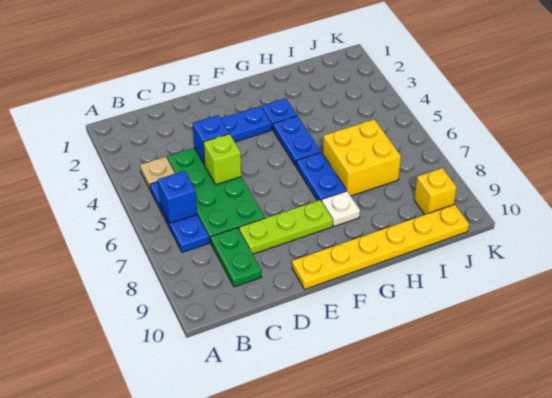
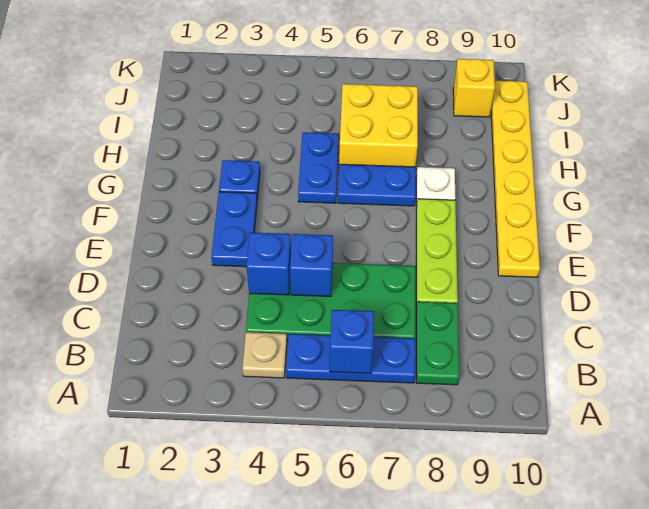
green plate C8:C9 level 1 -> green plate B8:C8 level 1
lime brick D5 level 2 -> blue brick D5 level 2
blue plate G4:G5 level 1 -> blue plate G5:H5 level 1

